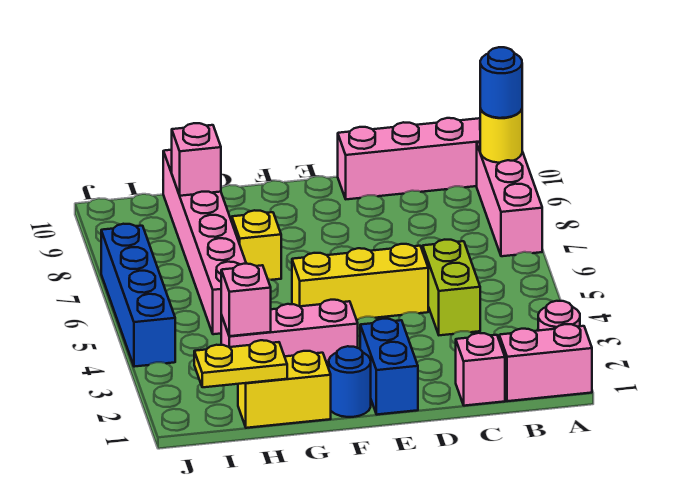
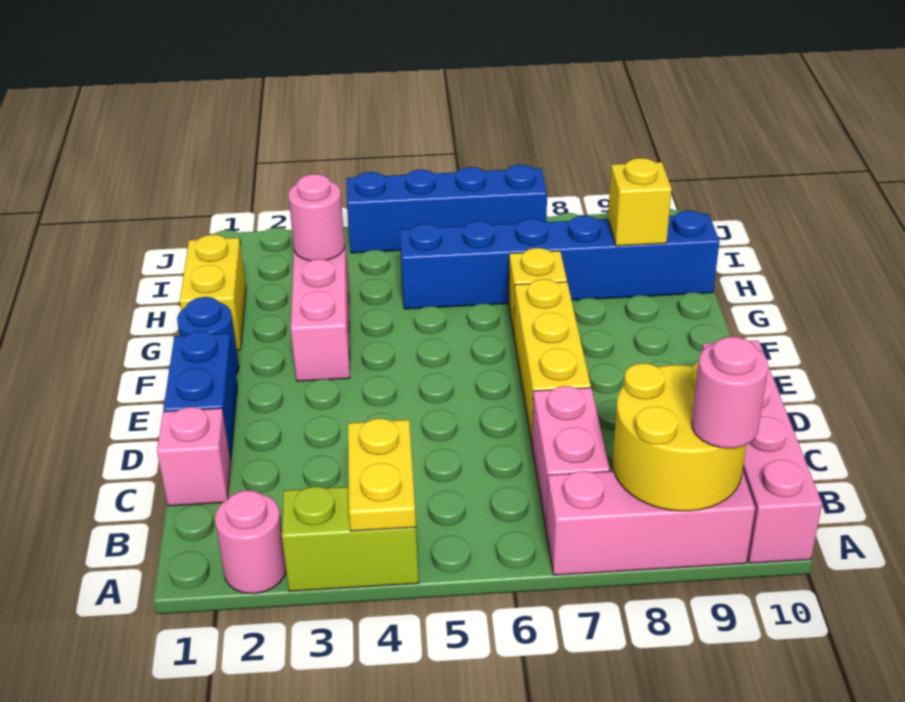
pink brick A1:B1 level 1 -> pink brick B7:C7 level 1
yellow round brick A9 level 2 -> yellow round brick A8:B9 level 2
blue round brick A9 level 3 -> pink round brick A9 level 3
lime brick C4:C5 level 1 -> lime brick A3:A4 level 1
yellow brick D5:F5 level 1 -> yellow brick D7:F7 level 1
blue brick E1:E2 level 1 -> blue brick D1:E1 level 1
yellow plate H1:I1 level 2 -> yellow plate A4:B4 level 2
pink brick H3 level 2 -> pink round brick H3 level 2
pink brick H5:H10 level 1 -> blue brick H5:H10 level 1
pink brick H9 level 2 -> yellow brick H9 level 2

